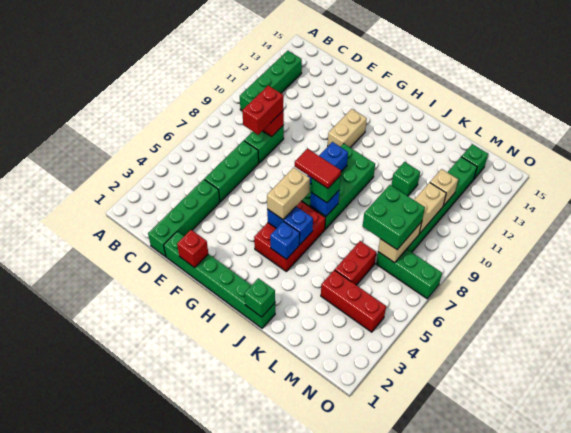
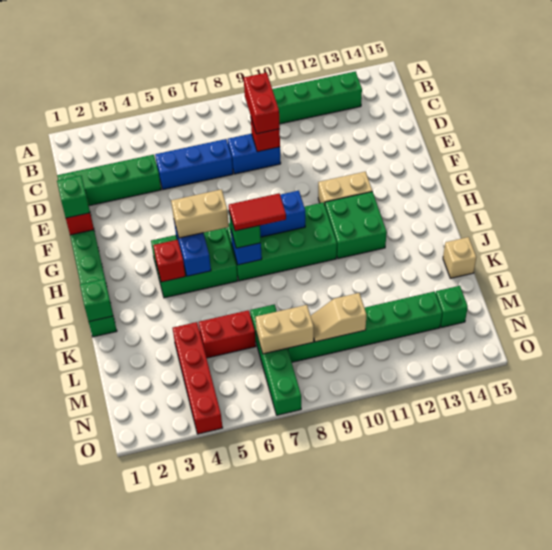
green brick D5:D7 level 1 -> blue brick D5:D7 level 1
green brick D8:D9 level 1 -> blue brick D8:D9 level 1
red brick D8:D9 level 3 -> red brick C9:D9 level 3
red brick H4:I6 level 1 -> green brick H4:I6 level 1
red tile H7:I7 level 4 -> red tile I7:I8 level 4
blue brick I4 level 2 -> red brick I4 level 2
green brick K11 level 1 -> green brick F1 level 3
red brick L4:N4 level 1 -> red brick L4:O4 level 1
green brick L7:M8 level 3 -> green brick H11:I12 level 1
green brick M7:O7 level 1 -> green brick L7:O7 level 1
tan brick M9:M10 level 2 -> tan slope M9:M10 level 2 top 10
tan brick M11 level 2 -> tan brick K15 level 1

